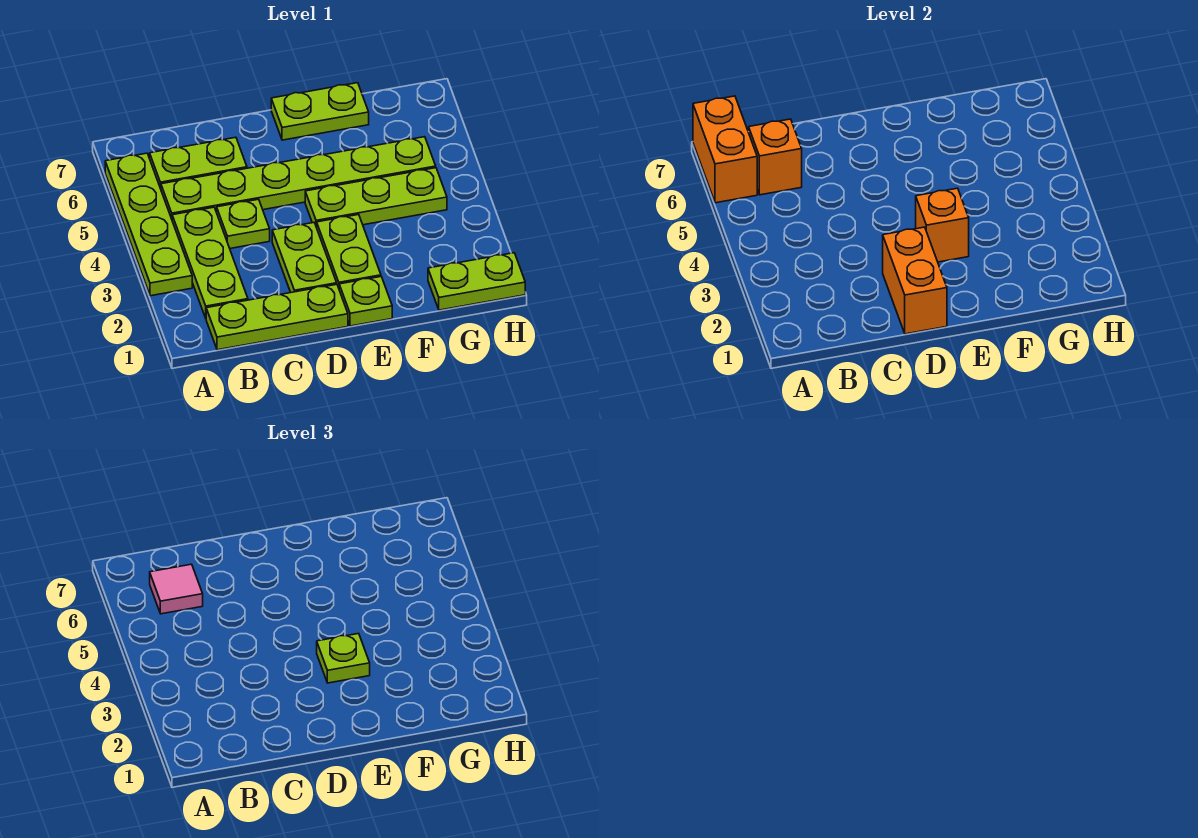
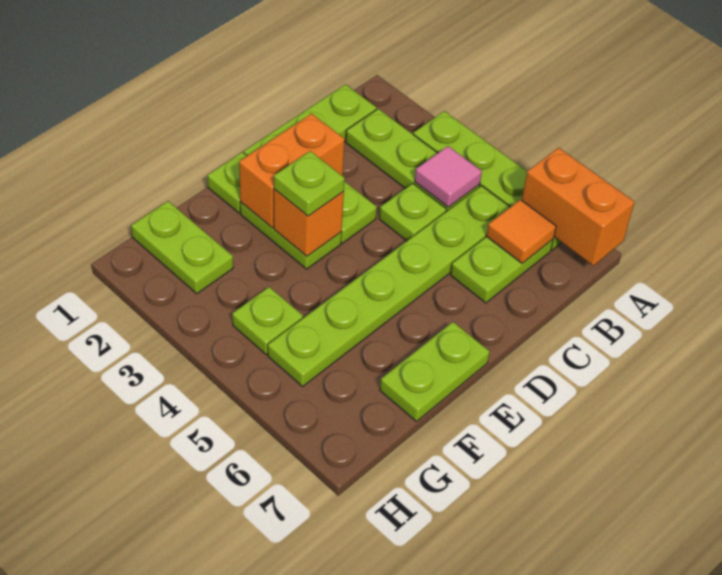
orange brick B6 level 2 -> orange tile B6 level 2
pink tile B6 level 3 -> pink tile B4 level 2
orange brick D1:D2 level 2 -> orange brick D2:E2 level 2
lime plate E4:G4 level 1 -> lime plate G4 level 1
lime plate G1:H1 level 1 -> lime plate G1:G2 level 1

